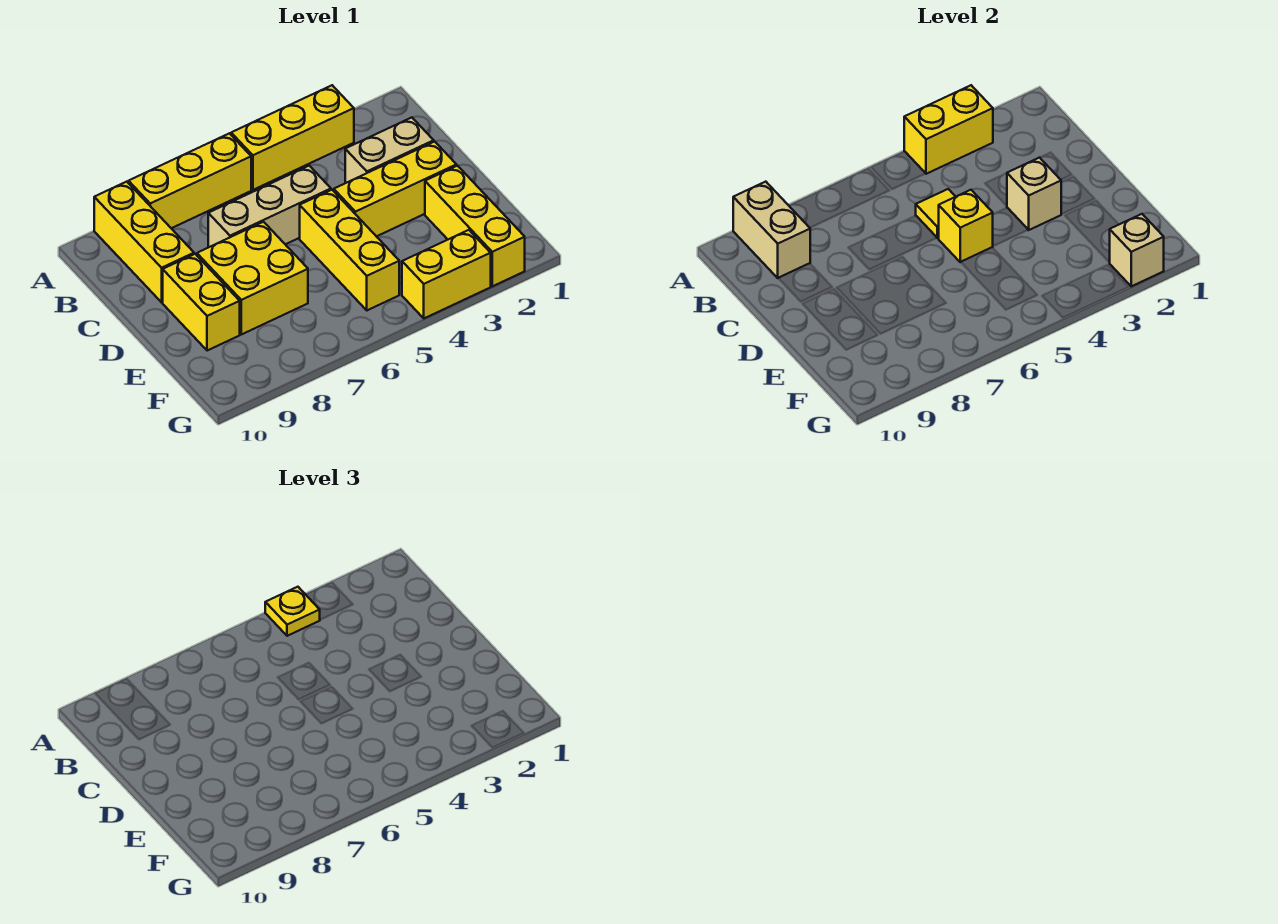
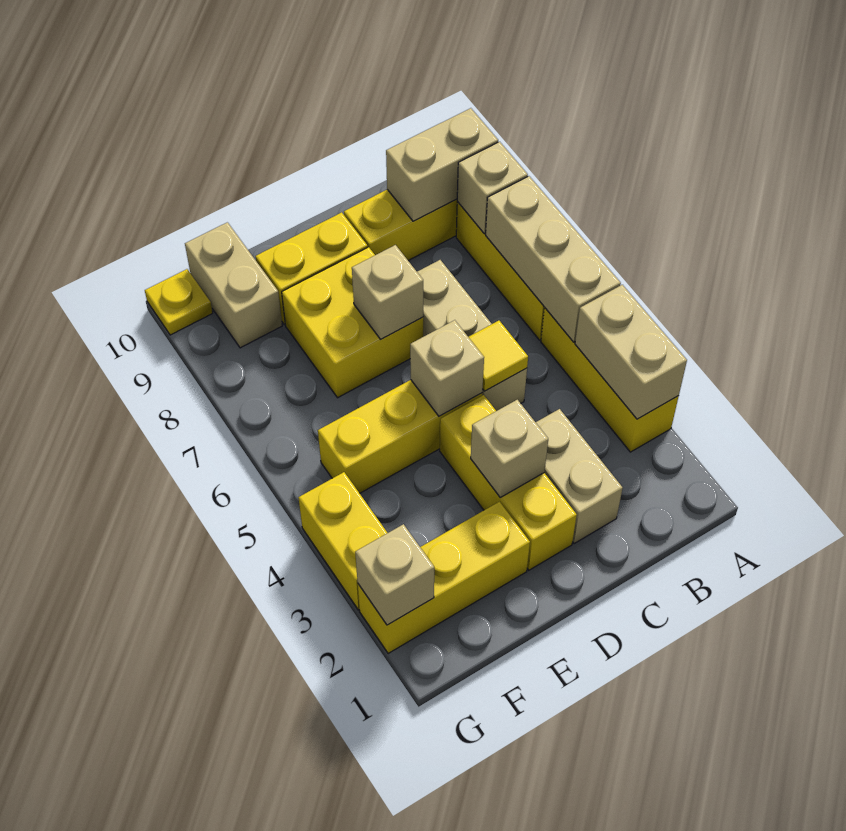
yellow brick A3:A4 level 2 -> tan brick A3:A4 level 2
yellow plate A4 level 3 -> yellow plate G10 level 1
none -> tan brick A5:A7 level 2
none -> tan brick A8 level 2
yellow brick D5 level 2 -> tan brick D5 level 2
none -> tan brick D7 level 2
none -> tan brick F9:F10 level 1

